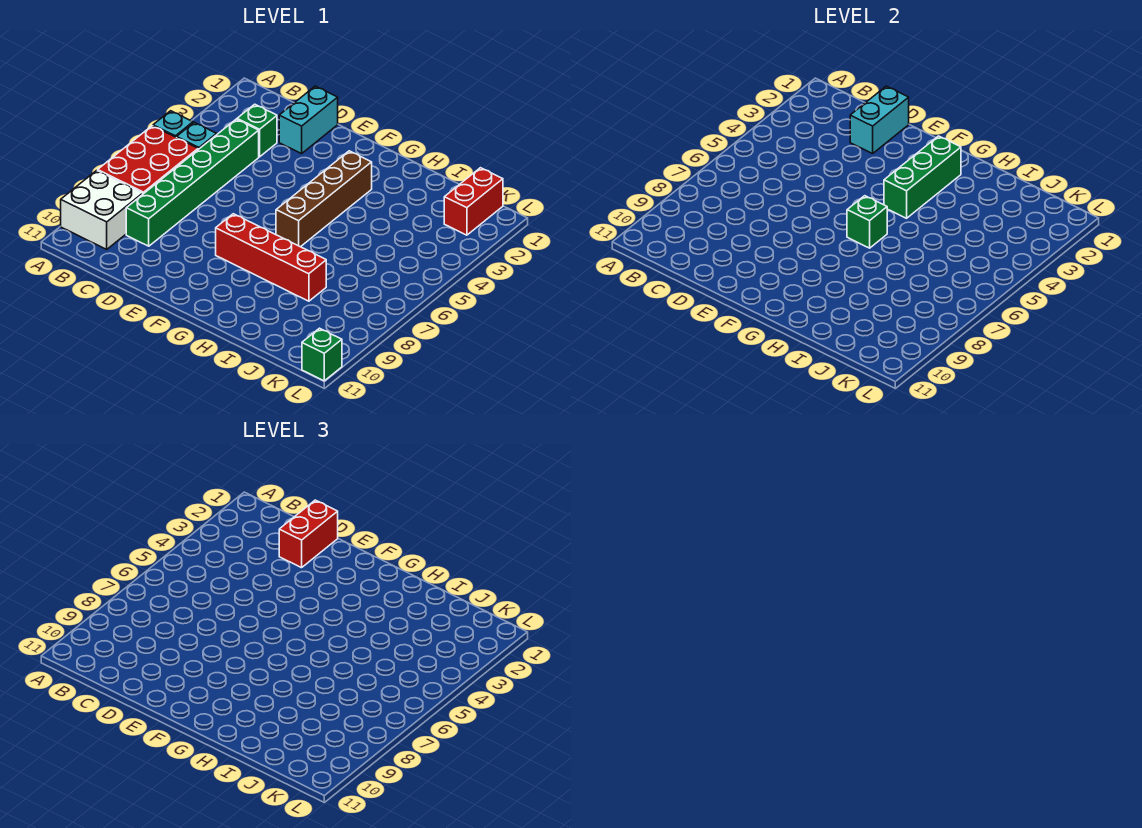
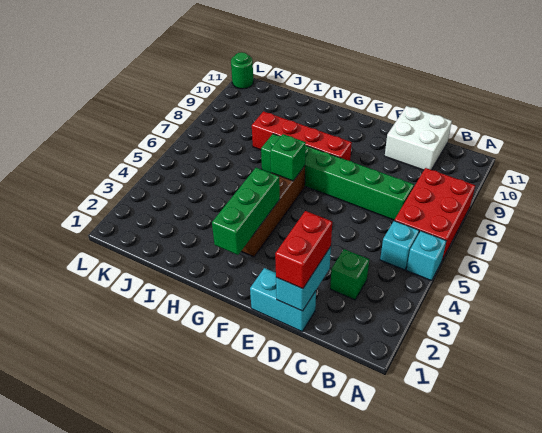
white brick A9:B10 level 1 -> white brick C10:D11 level 1
green brick C4:C9 level 1 -> green brick C7:H7 level 1
cyan brick D1:D2 level 1 -> cyan brick D1:E1 level 1
red brick K1:K2 level 1 -> none
green brick L11 level 1 -> green round brick L11 level 1

